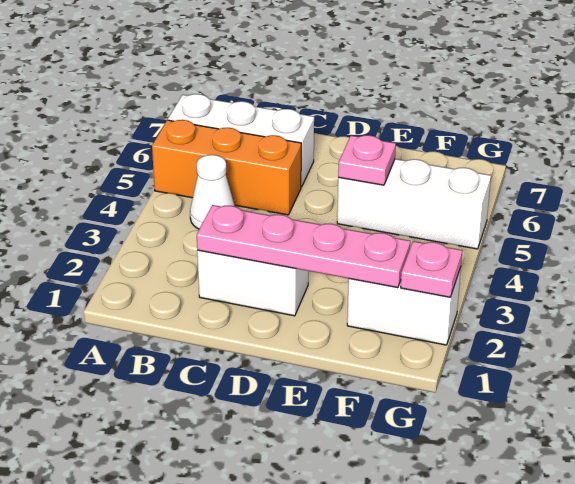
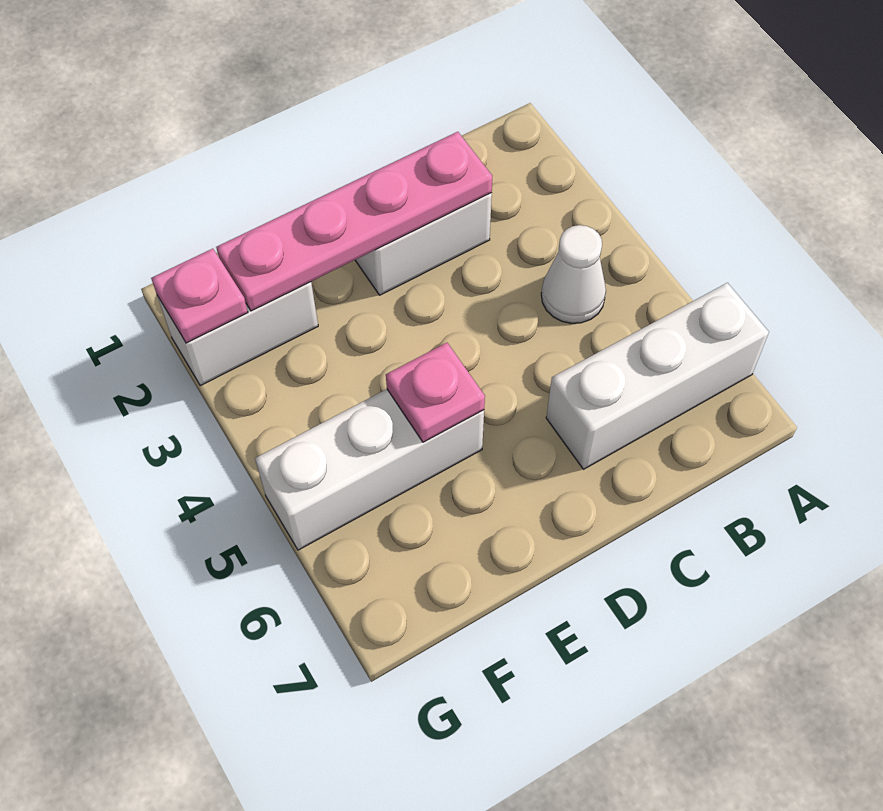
orange brick A5:C5 level 1 -> none

